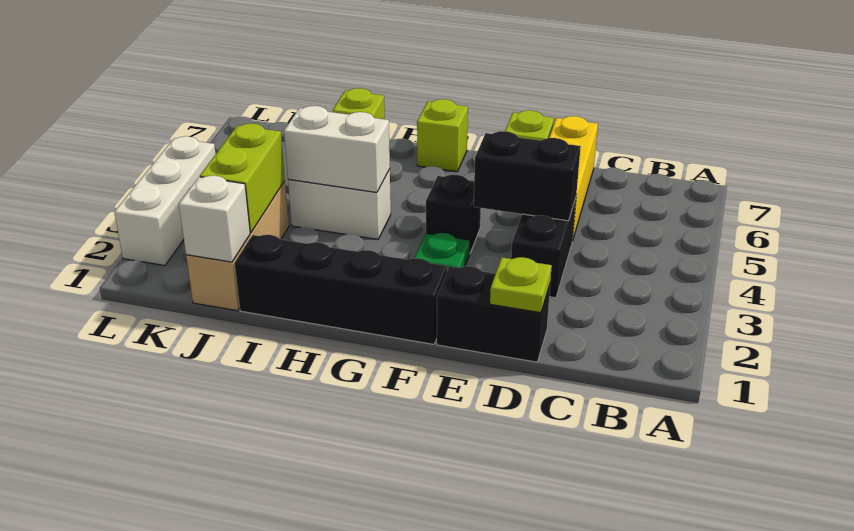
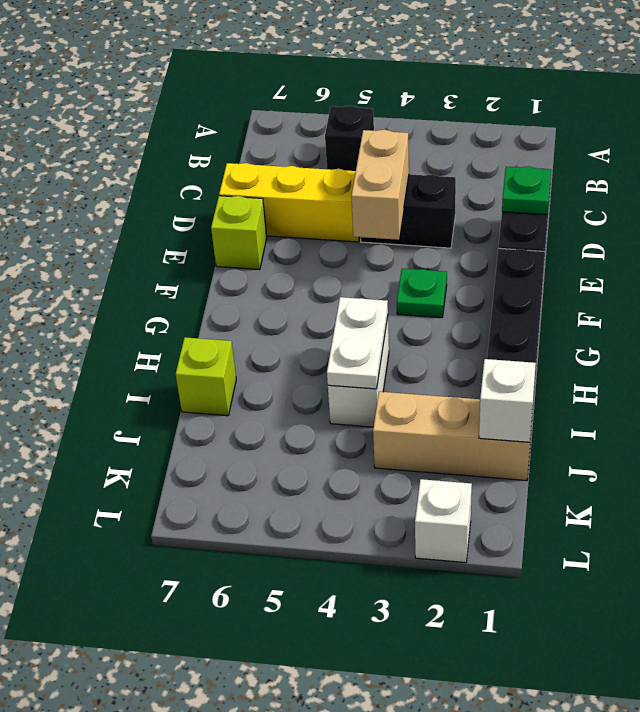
lime plate D1 level 2 -> green plate D1 level 2
black brick D4:E4 level 2 -> tan brick D4:E4 level 2
black brick F4 level 1 -> black brick B5 level 1
lime brick G7 level 1 -> none
white brick H4:I4 level 2 -> white plate H4:I4 level 2
lime brick J2:J3 level 2 -> none
white brick L2:L4 level 1 -> white brick L2 level 1

